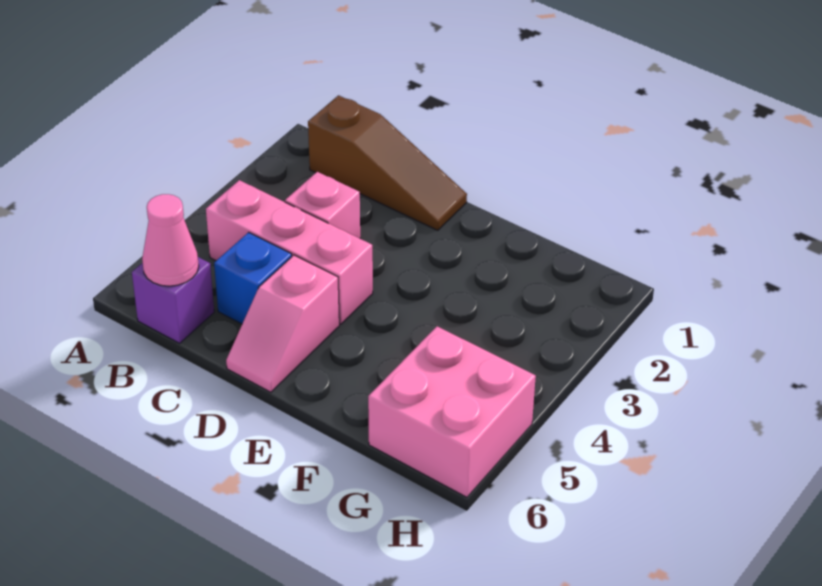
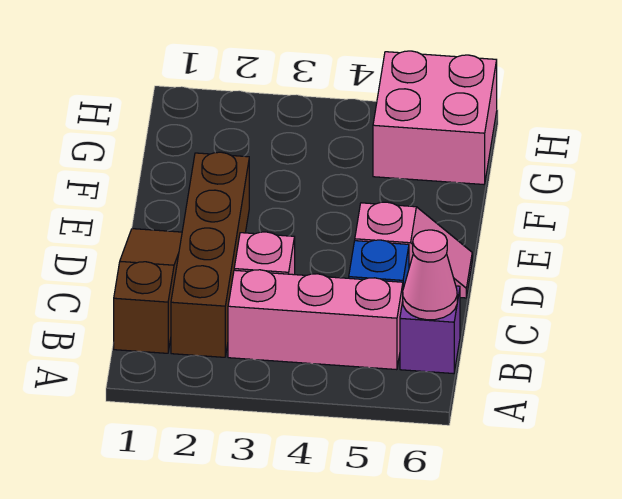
none -> brown brick B2:E2 level 1
pink brick B4:D4 level 1 -> pink brick B3:B5 level 1

